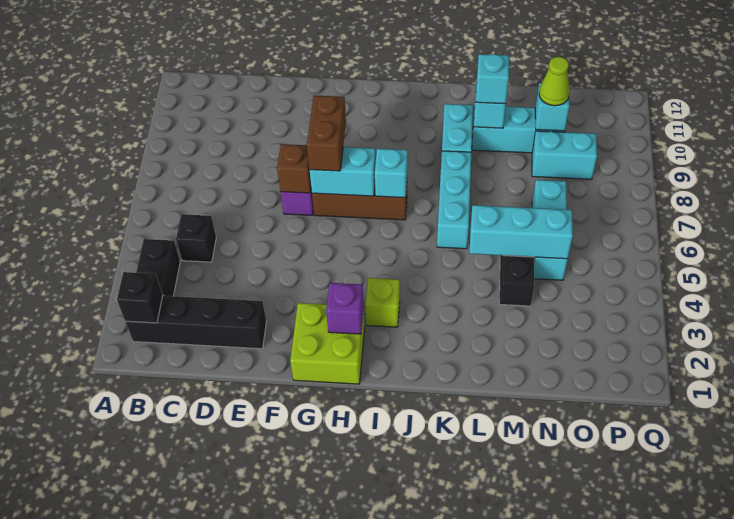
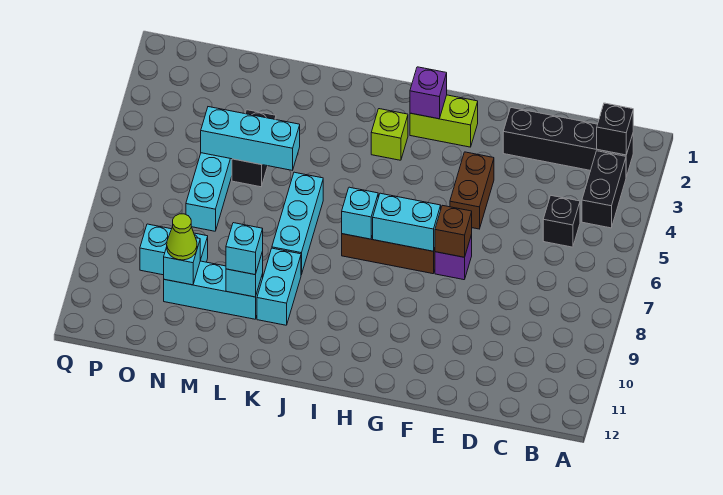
lime brick G1:H2 level 1 -> lime brick G2:H2 level 1
brown brick G7:G8 level 3 -> brown brick F4:F5 level 1

